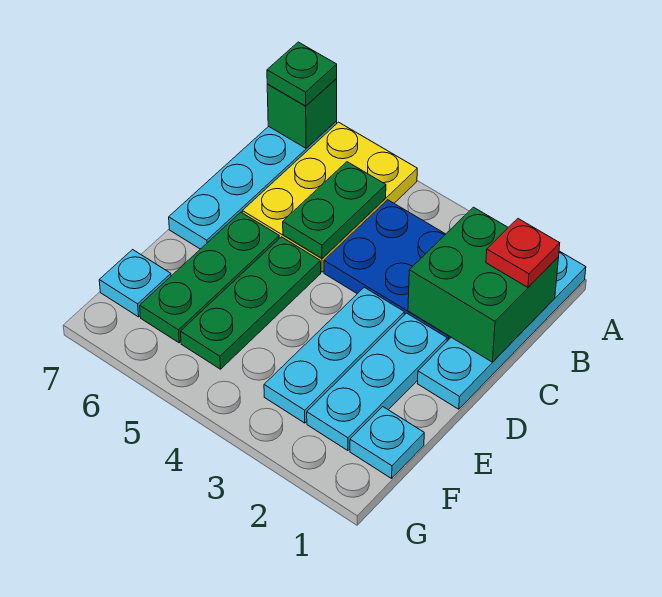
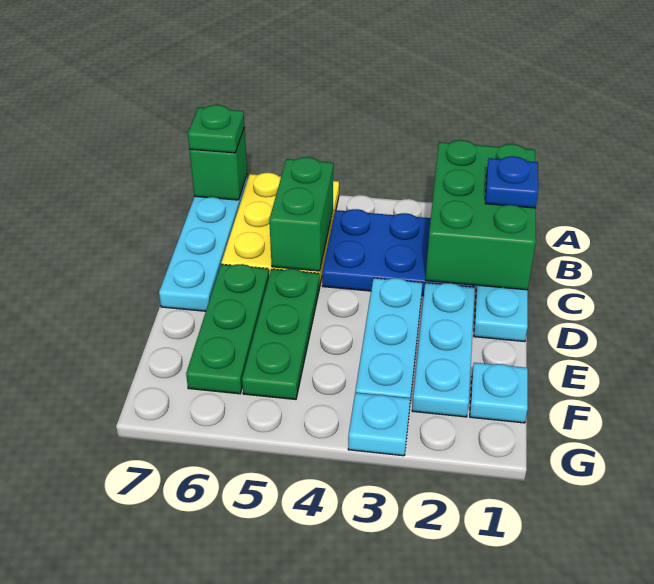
green brick B1:C2 level 2 -> green brick A1:C2 level 2
red plate B1 level 3 -> blue plate B1 level 3
green plate B5:C5 level 2 -> green brick B5:C5 level 2
cyan plate F7 level 1 -> cyan plate G3 level 1

